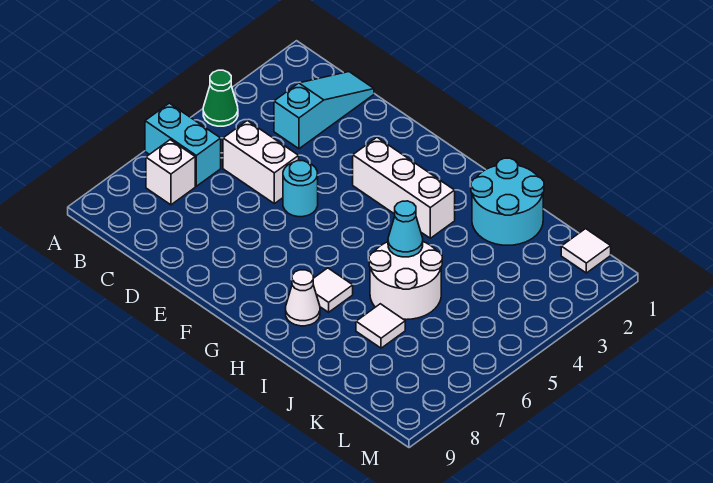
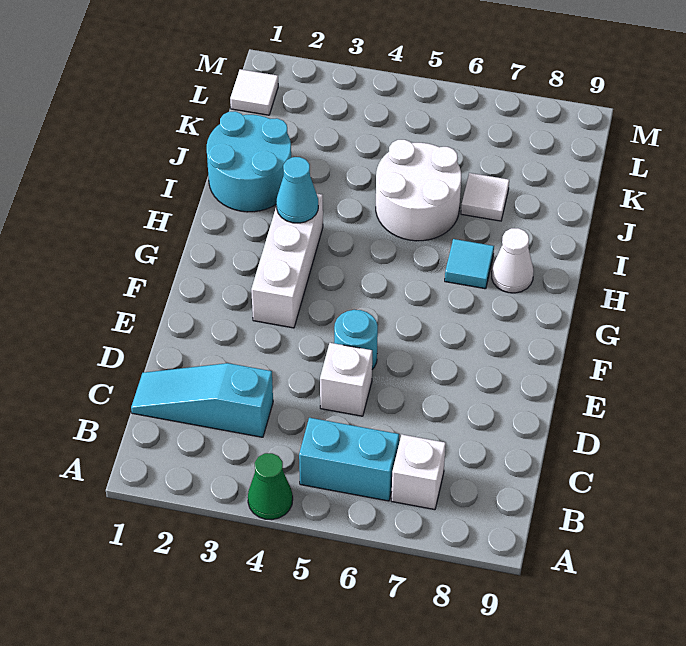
cyan brick A6:B6 level 1 -> cyan brick B5:B6 level 1
white brick C5:D5 level 1 -> white brick D5 level 1
white tile H7 level 1 -> cyan tile H7 level 1
cyan cone I5 level 2 -> cyan cone H3 level 2

